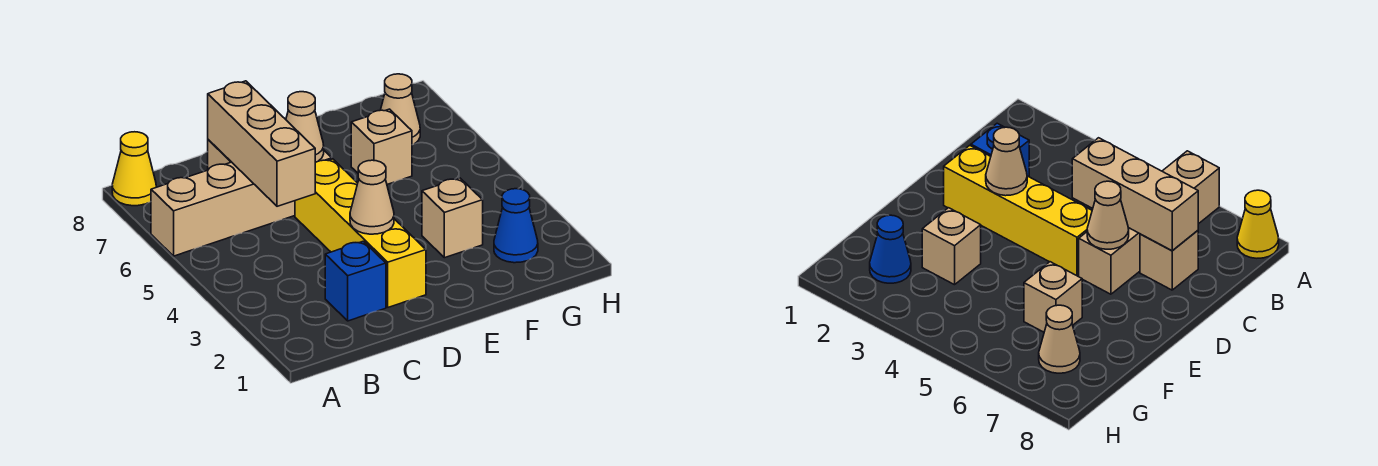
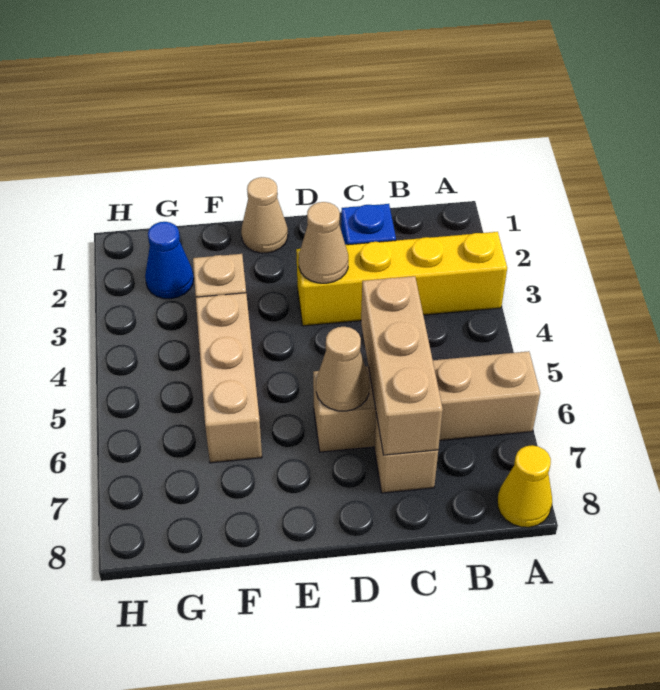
yellow brick D2:D5 level 1 -> yellow brick A3:D3 level 1
tan brick F6 level 1 -> tan brick F4:F6 level 1
tan cone G7 level 1 -> tan cone E1 level 1

